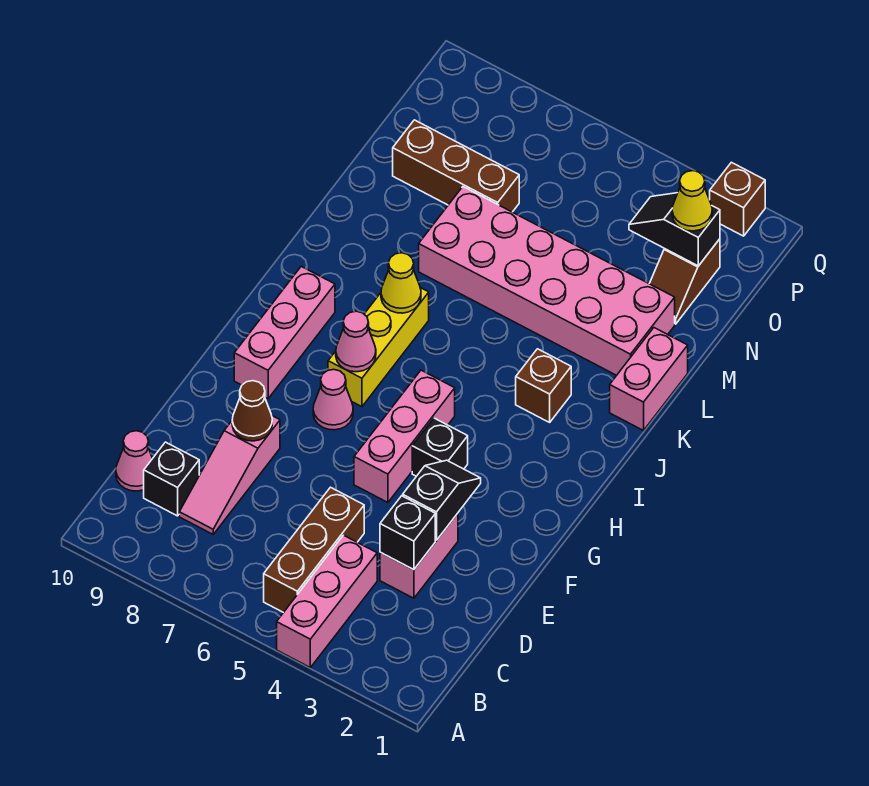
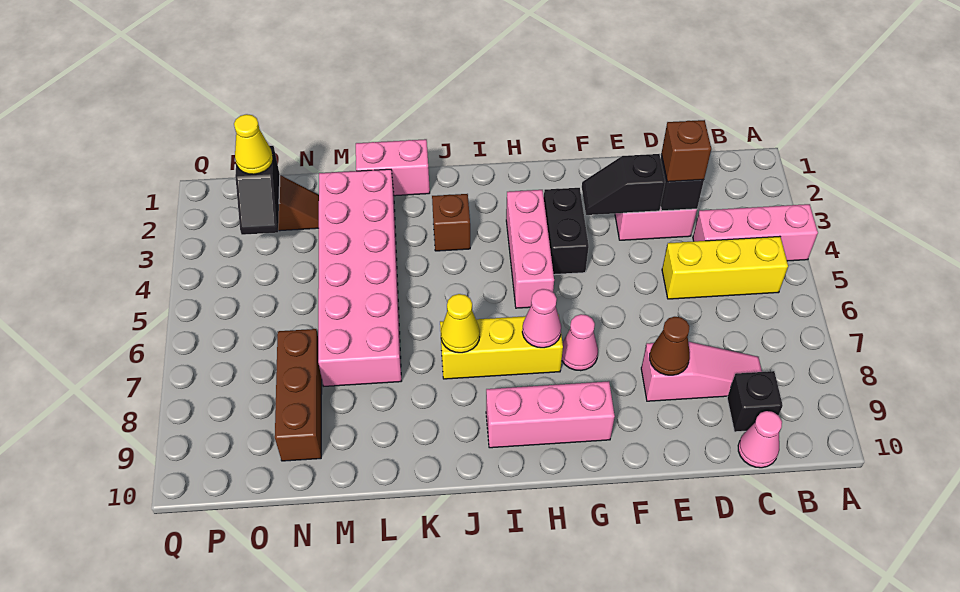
brown brick B5:D5 level 1 -> yellow brick B5:D5 level 1
pink brick F5:H5 level 1 -> pink brick H3:H5 level 1
black brick G4 level 1 -> black brick G3:G4 level 1
brown brick Q2 level 1 -> brown brick D3 level 3

